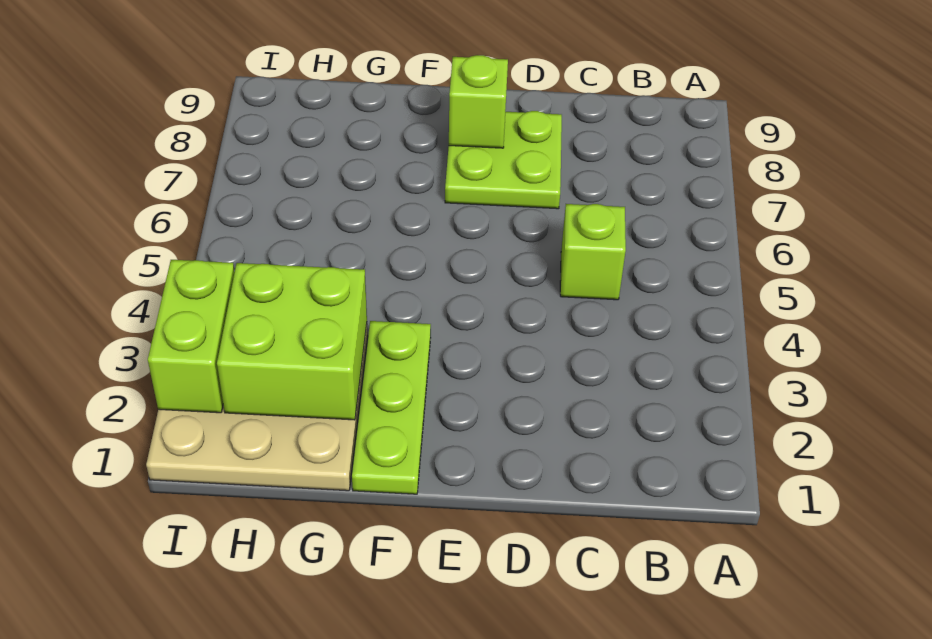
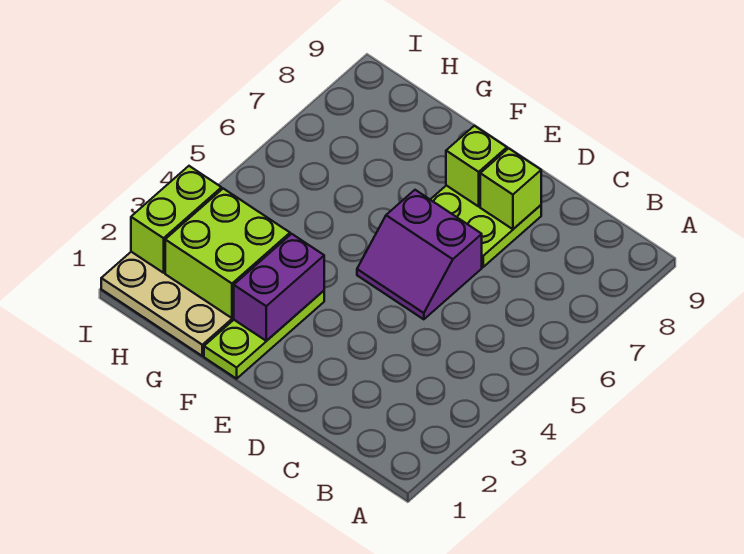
lime brick C5 level 1 -> lime brick D8 level 2
none -> purple slope D5:E6 level 1 top 6
none -> purple brick F2:F3 level 2

